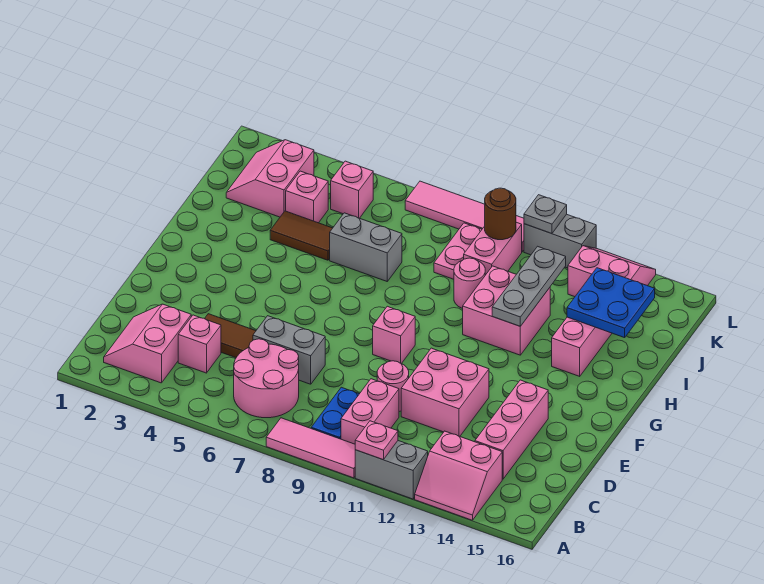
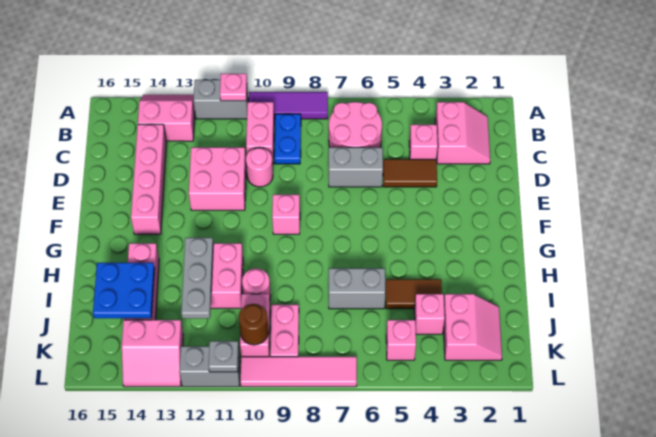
pink tile A8:A10 level 1 -> purple tile A8:A10 level 1
pink brick C14:E14 level 1 -> pink brick C14:F14 level 1

